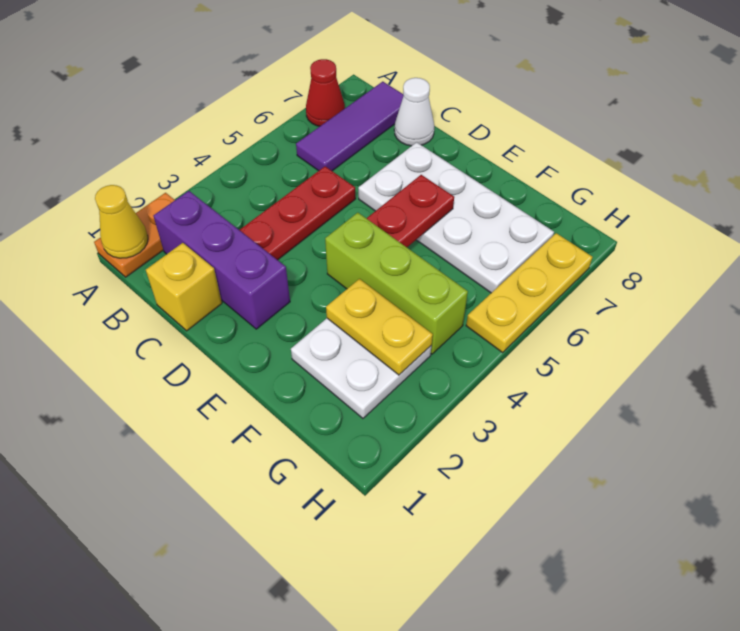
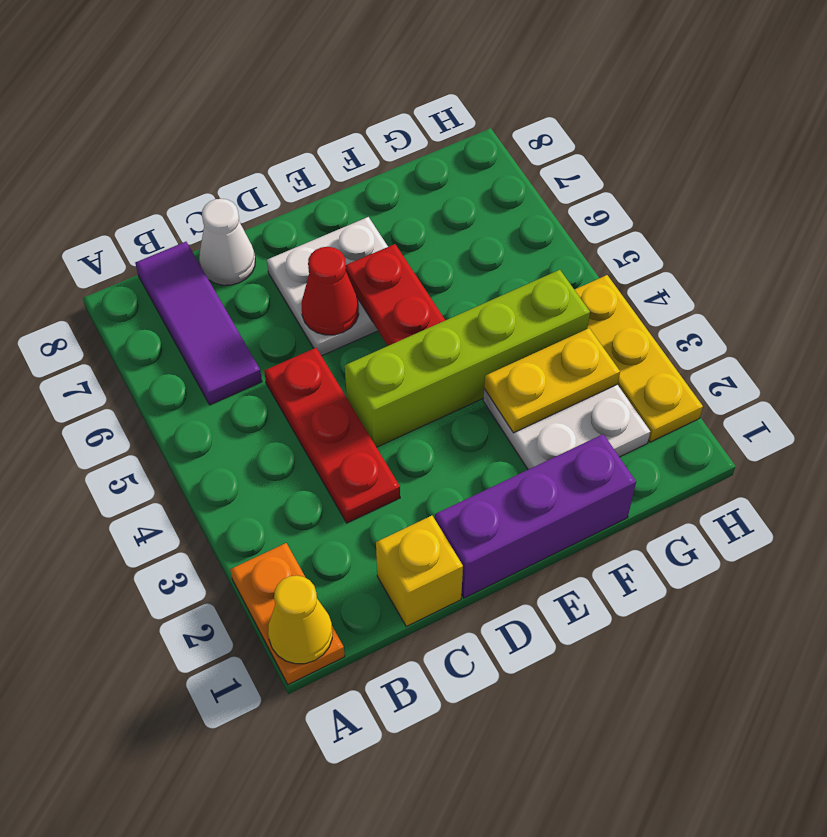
red cone A7 level 1 -> red cone D6 level 2
purple brick B2:D2 level 1 -> purple brick D1:F1 level 1
white plate D6:G7 level 1 -> white plate D6:E7 level 1
lime brick E4:G4 level 1 -> lime brick D4:G4 level 1
yellow plate H5:H7 level 1 -> yellow plate H2:H4 level 1

